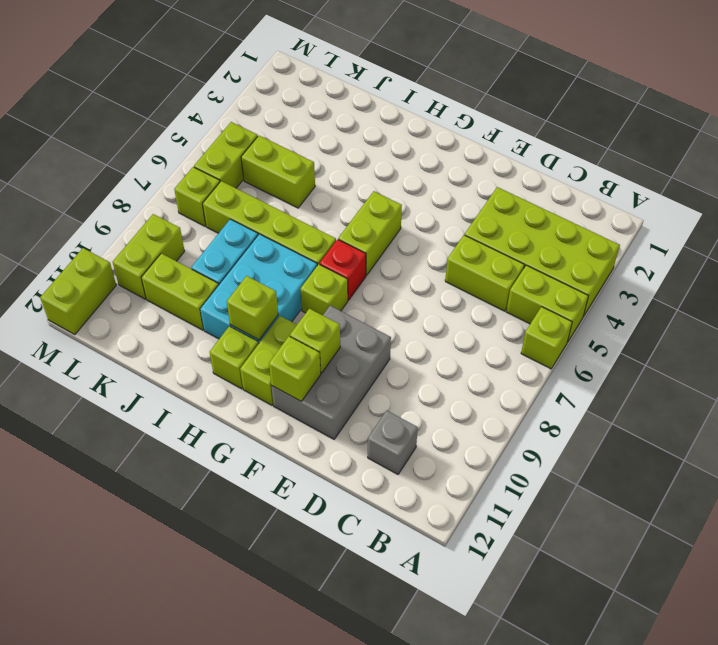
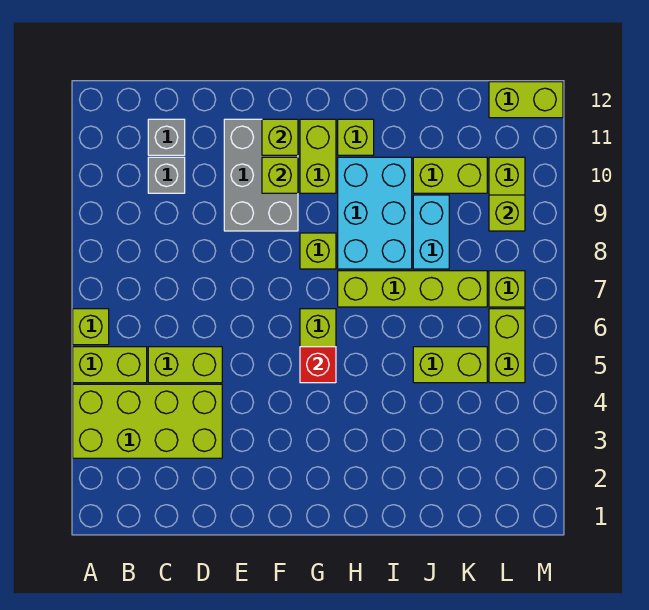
none -> grey brick C10 level 1
red brick G7 level 1 -> red brick G5 level 2
lime brick H10 level 2 -> lime brick L9 level 2
lime brick M11:M12 level 1 -> lime brick L12:M12 level 1

